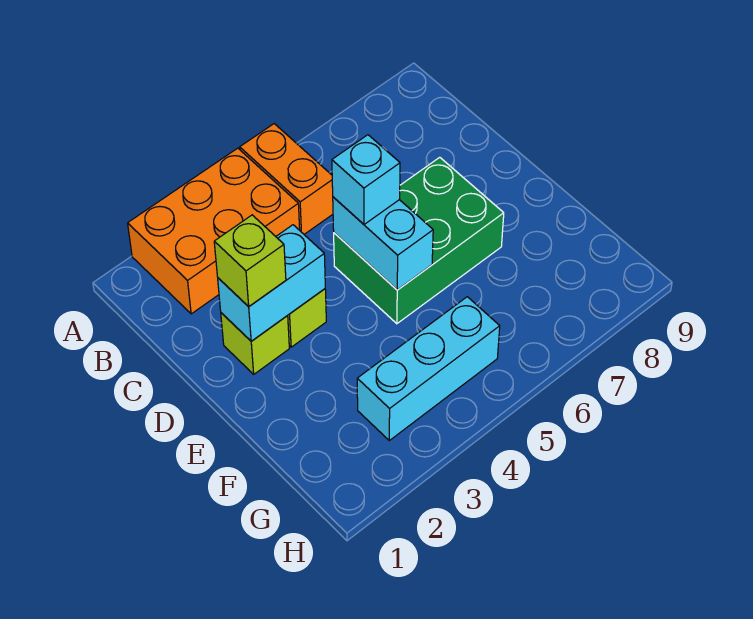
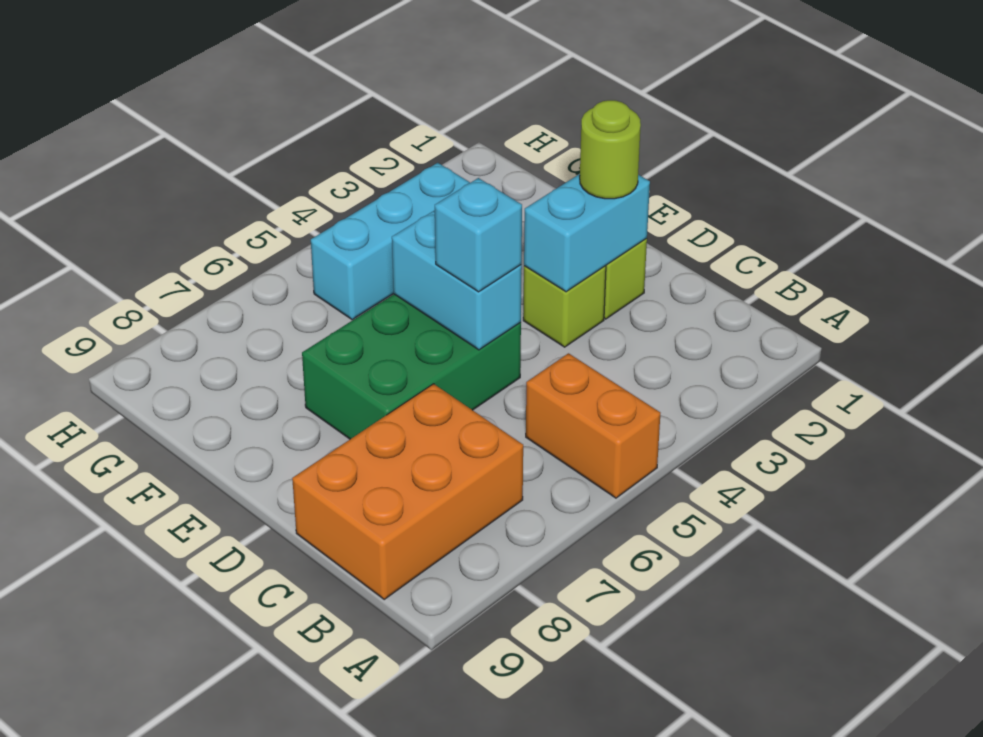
orange brick A2:B4 level 1 -> orange brick B7:C9 level 1
lime brick D2 level 3 -> lime round brick D2 level 3

